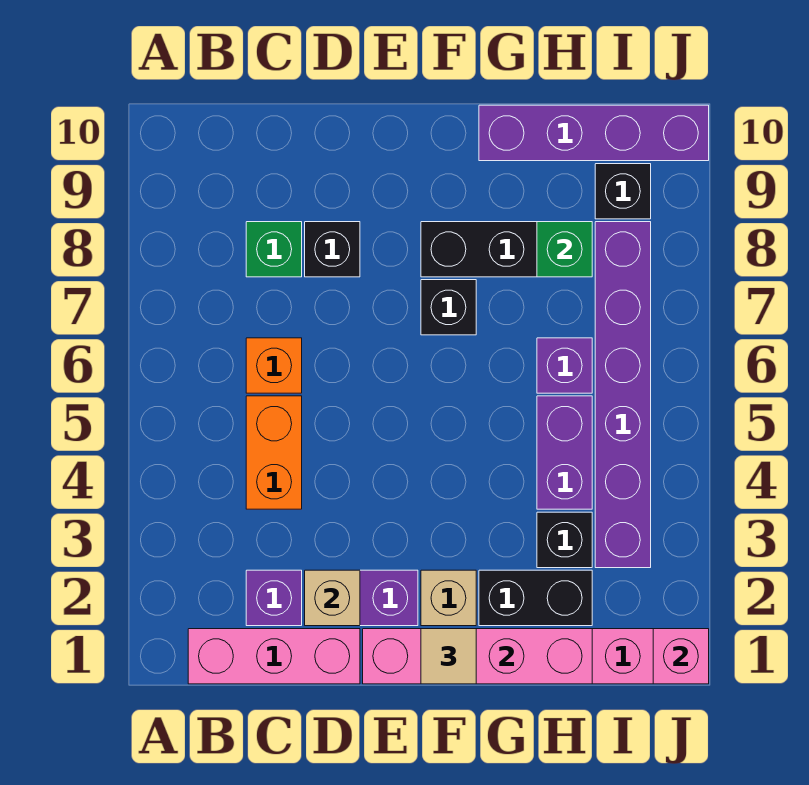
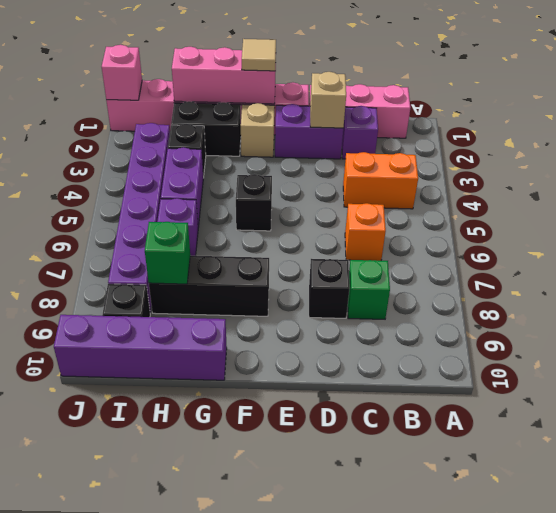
orange brick C4:C5 level 1 -> orange brick B4:C4 level 1
black brick F7 level 1 -> black brick F5 level 1

